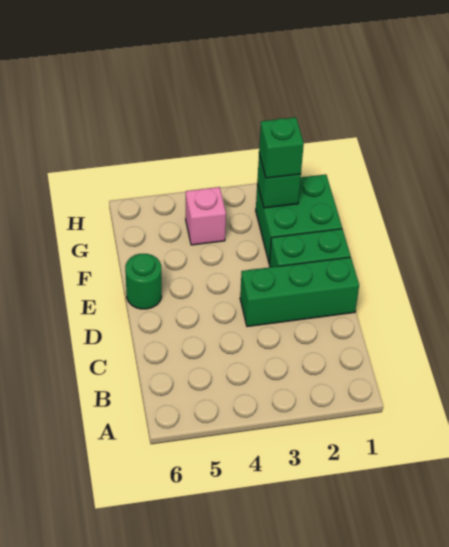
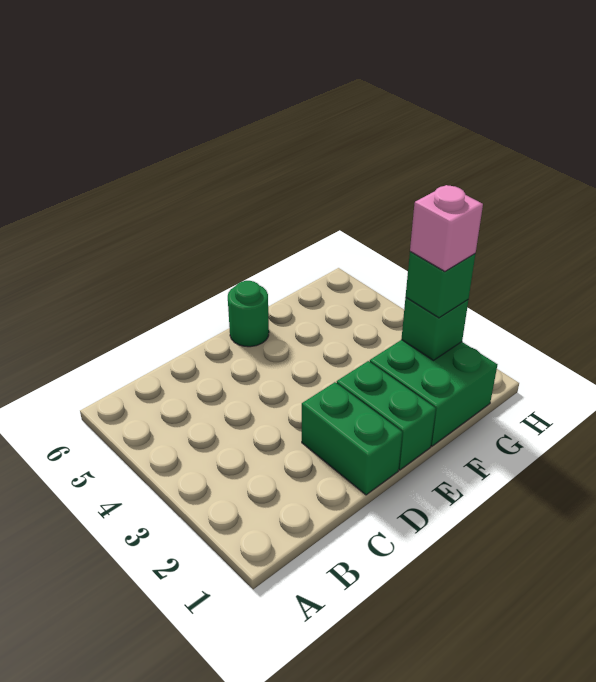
green brick D1:D3 level 1 -> green brick D1:D2 level 1
pink brick G4 level 1 -> pink brick G2 level 4

